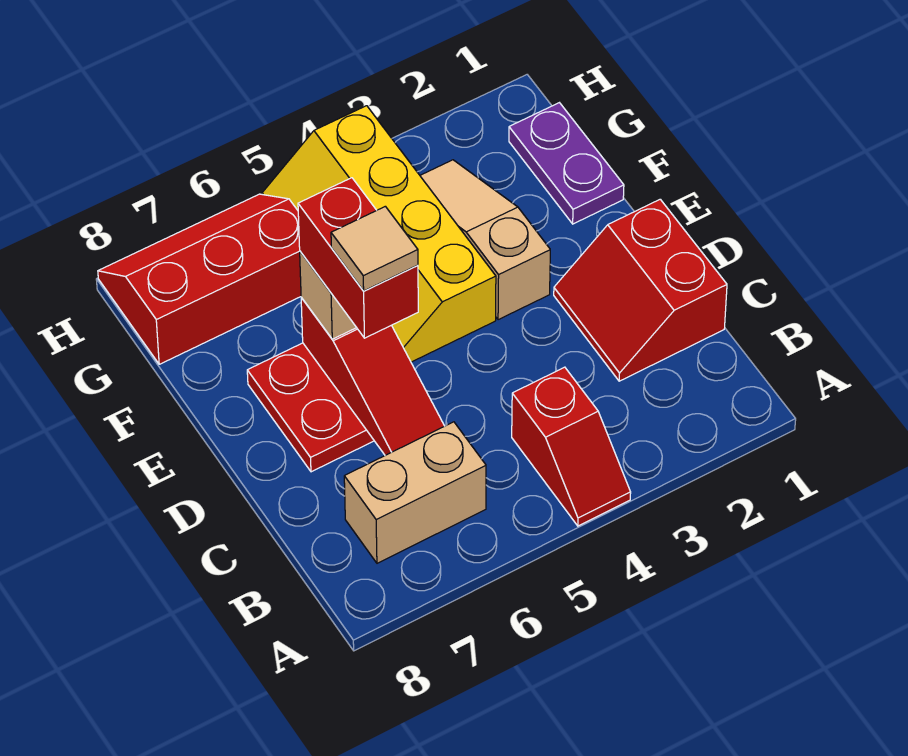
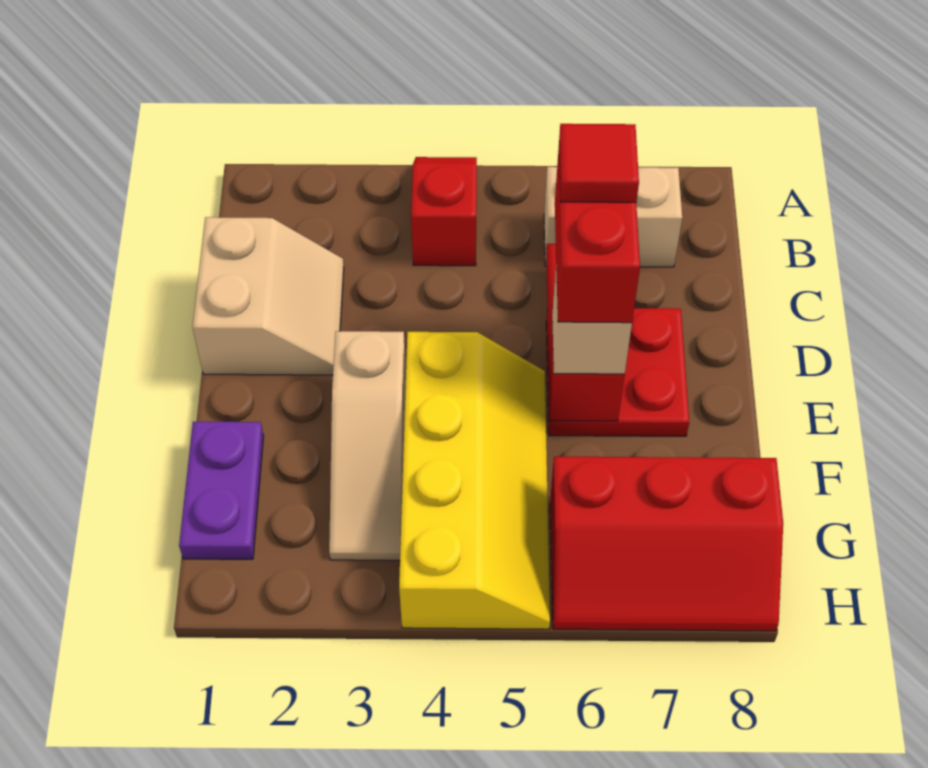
red slope C1:D2 level 1 top 1 -> tan slope C1:D2 level 1 top 1
tan tile D6 level 5 -> red tile D6 level 5

